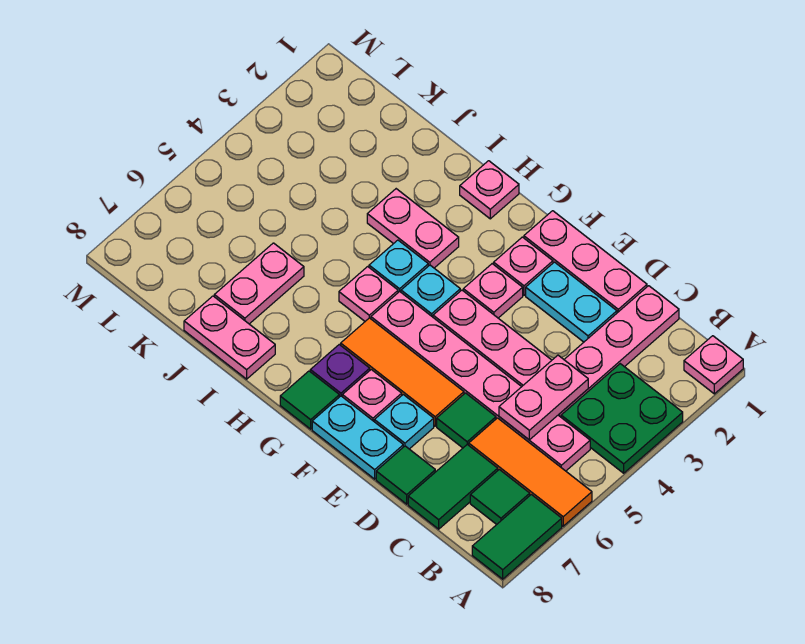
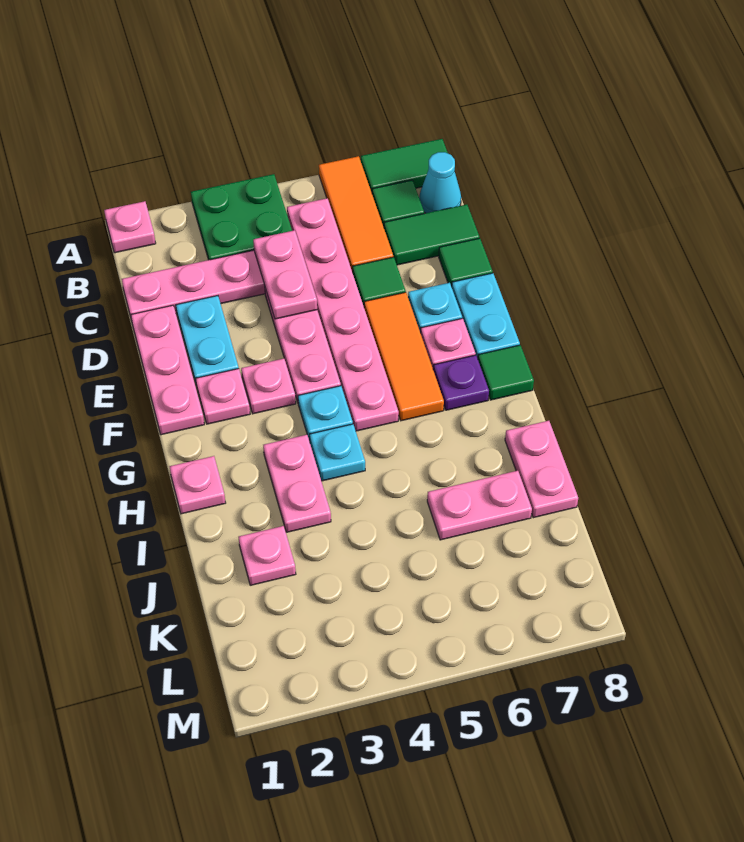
none -> cyan cone B8 level 1
pink plate C4:C5 level 2 -> pink plate C4:D4 level 2
pink plate H5 level 1 -> pink plate J2 level 1

